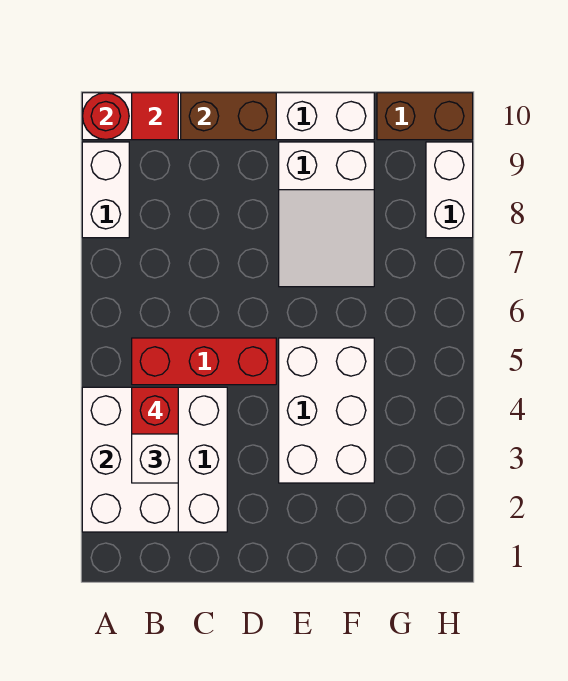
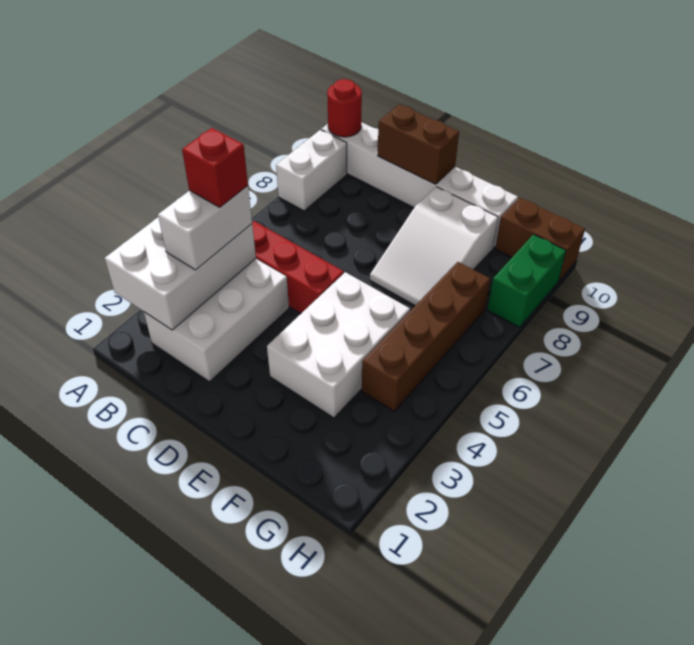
red tile B10 level 2 -> none
none -> brown brick G4:G7 level 1
white brick H8:H9 level 1 -> green brick H8:H9 level 1

